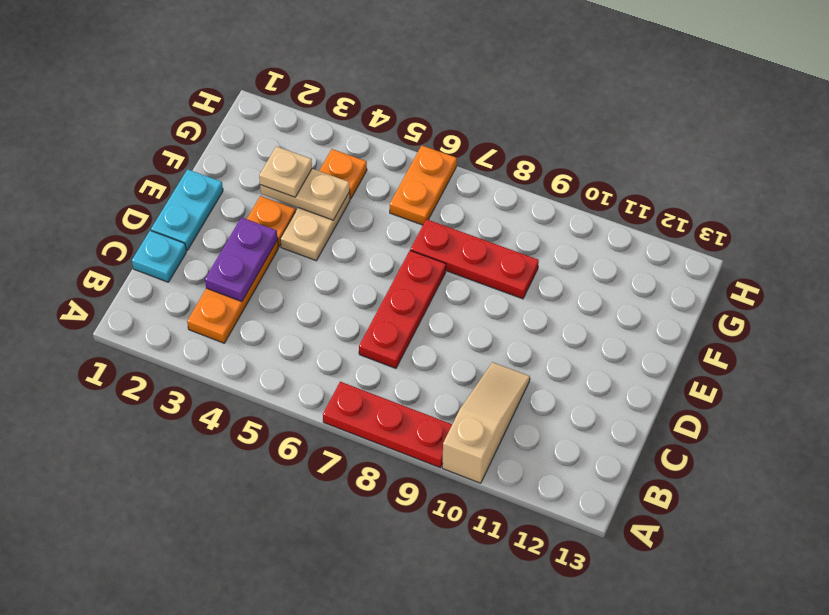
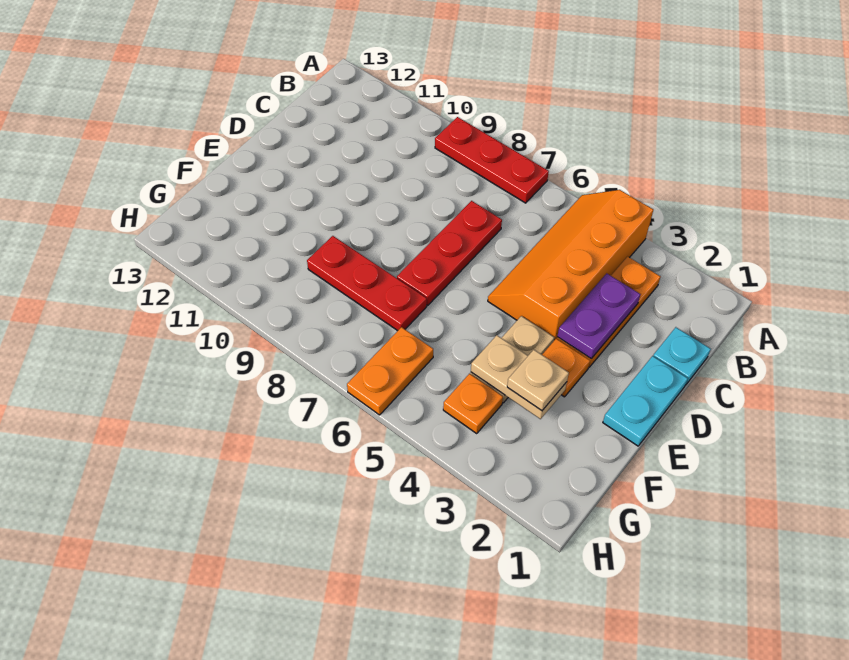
none -> orange slope A4:D5 level 1 top 4
tan slope A10:C10 level 1 top A -> none

